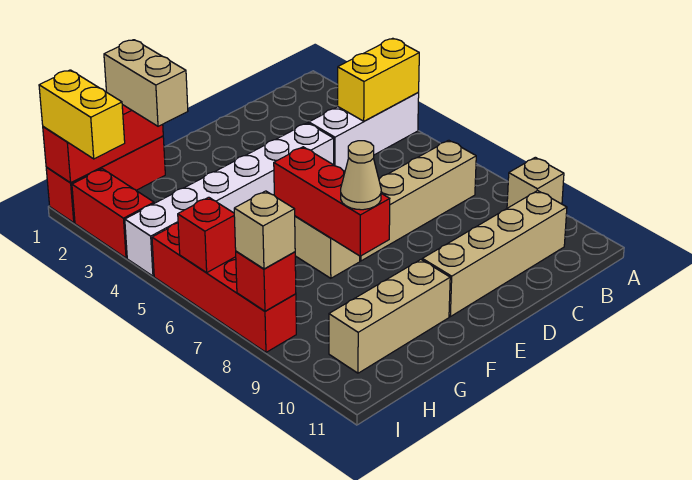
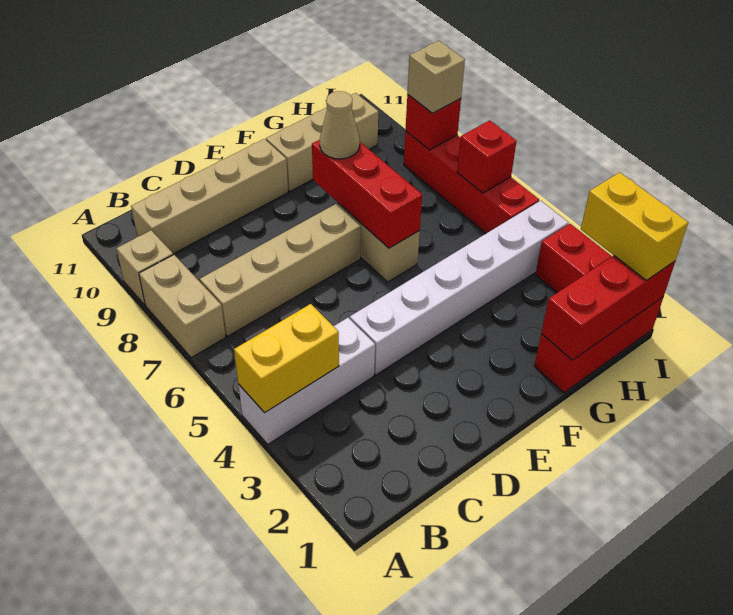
tan brick G1:G2 level 3 -> tan brick A7:A8 level 1

